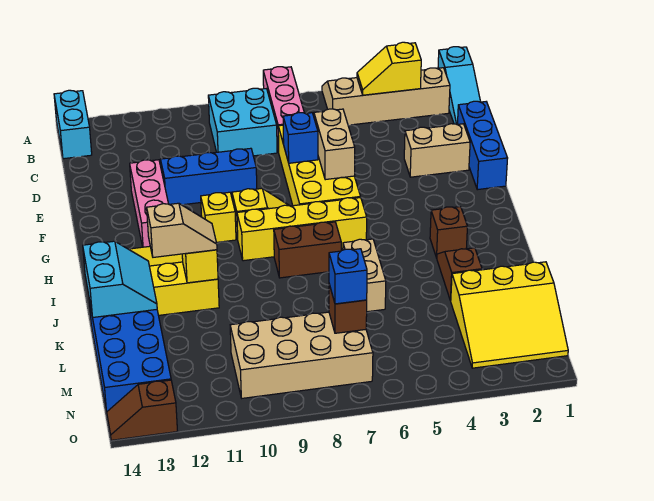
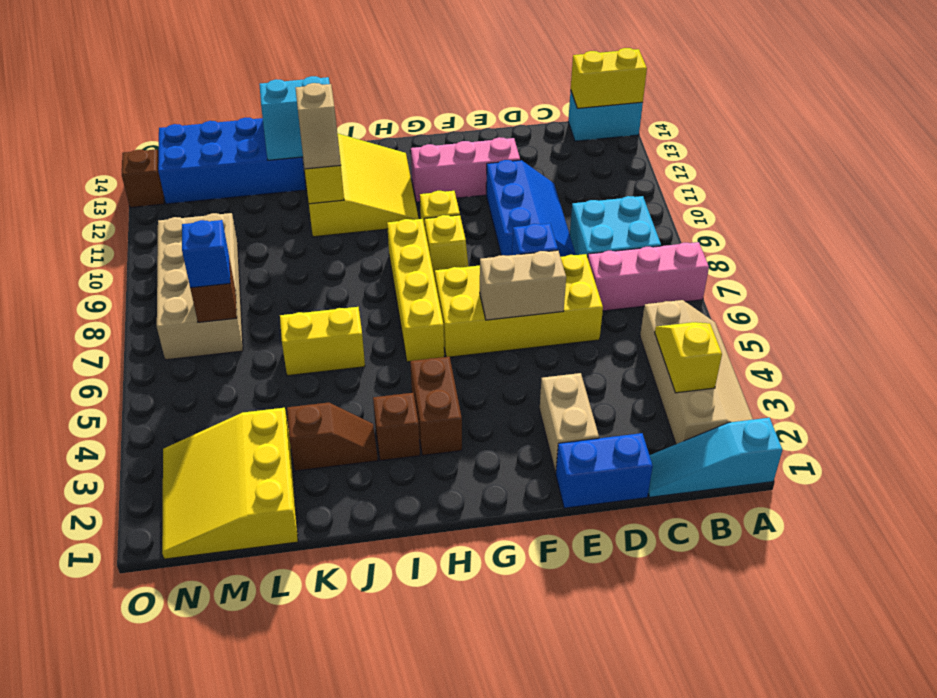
none -> yellow brick A14:B14 level 2
blue brick D1:F1 level 1 -> blue brick D1:E1 level 1
brown brick I7:I8 level 1 -> brown brick H3:H4 level 1
tan brick J6:K6 level 1 -> yellow brick J6:K6 level 1

